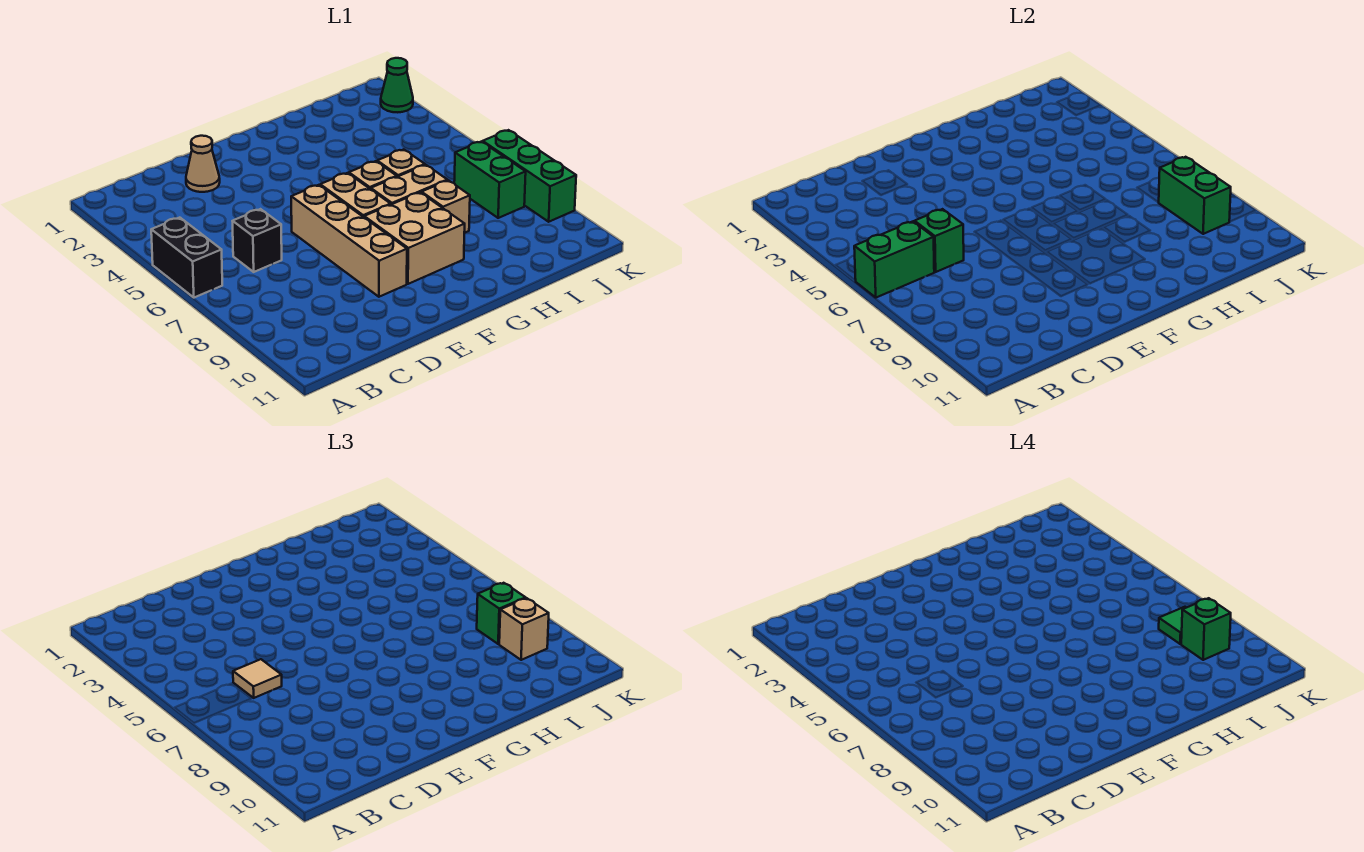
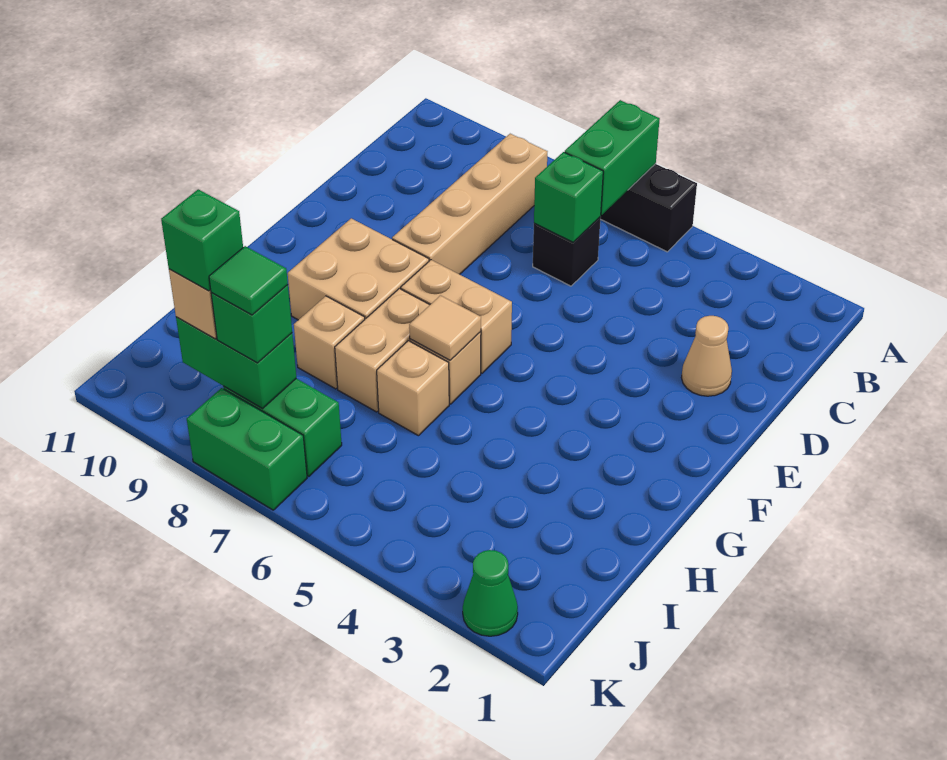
tan tile C6 level 3 -> tan tile G6 level 2
tan brick E6:E9 level 1 -> tan brick B8:E8 level 1
green brick K7:K9 level 1 -> green brick K7:K8 level 1

